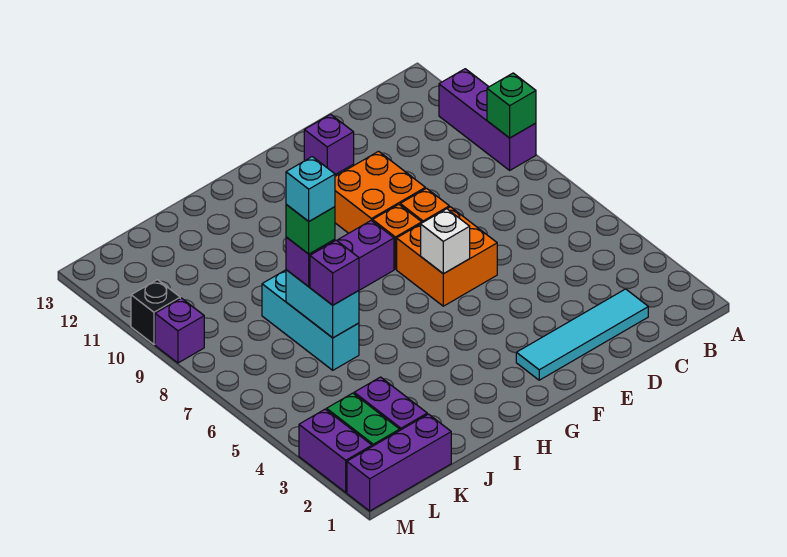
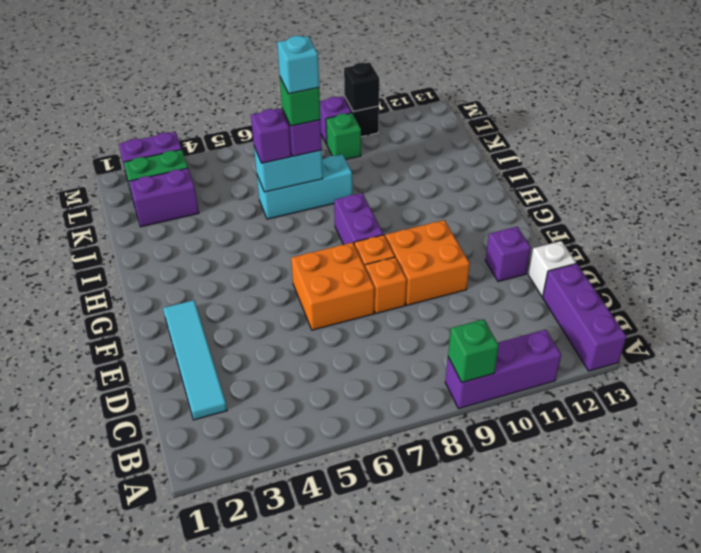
white brick F6 level 2 -> white brick D13 level 1
purple brick K1:M1 level 1 -> purple brick A13:C13 level 1
none -> green brick L9 level 1
none -> black brick M10 level 2

